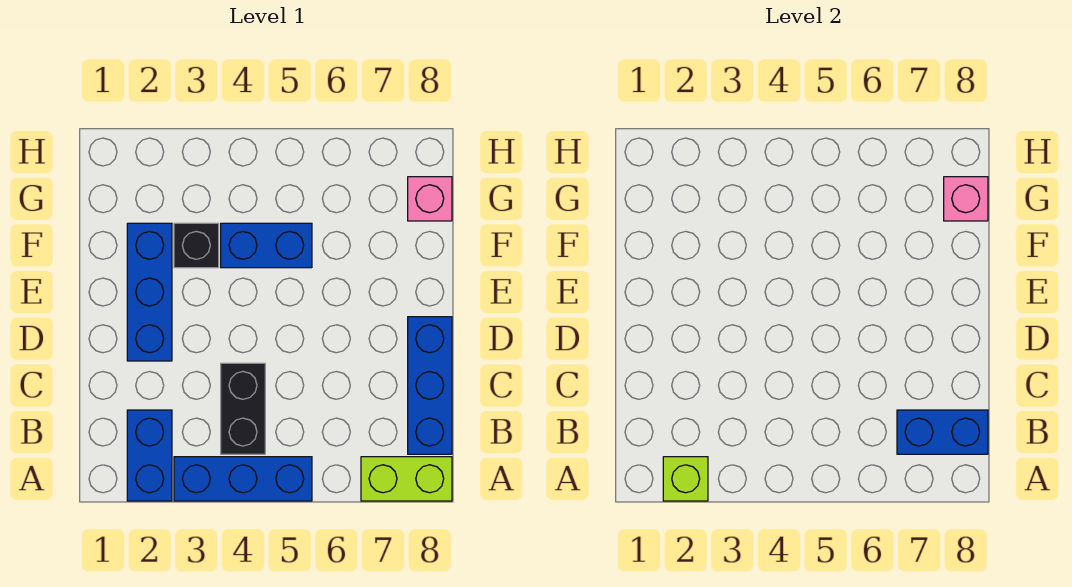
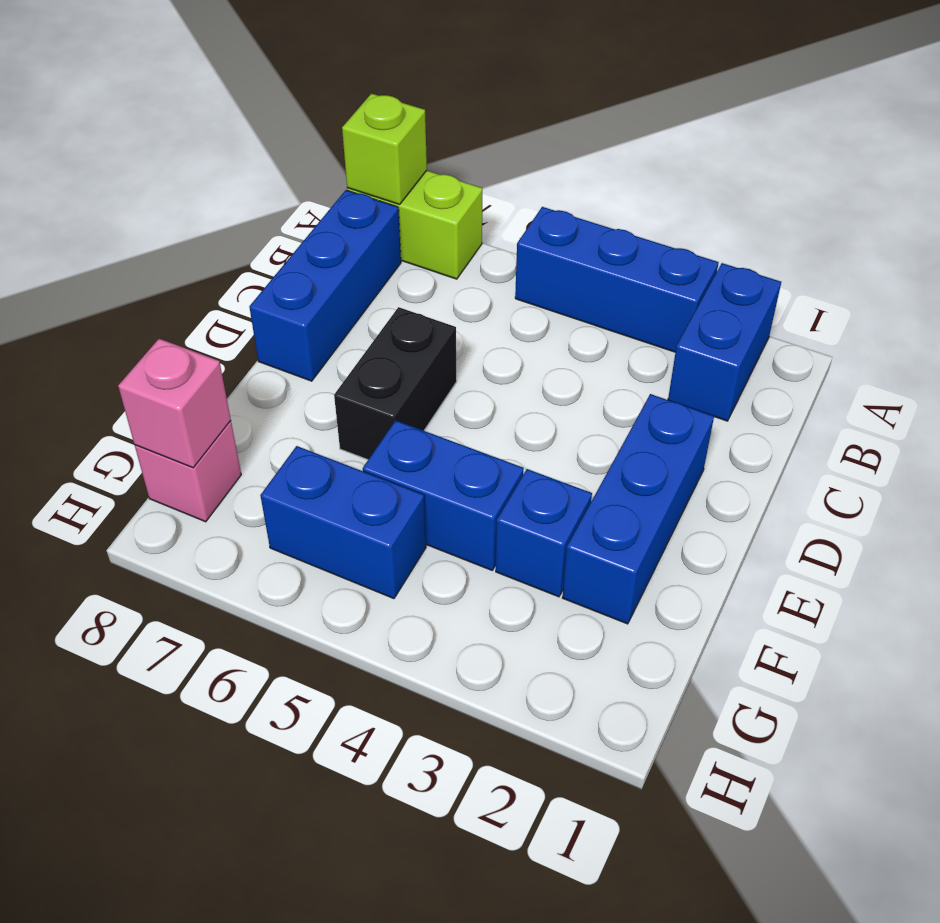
lime brick A2 level 2 -> lime brick A8 level 2
black brick B4:C4 level 1 -> black brick D6:E6 level 1
blue brick B7:B8 level 2 -> blue brick G5:G6 level 1
black brick F3 level 1 -> blue brick F3 level 1

